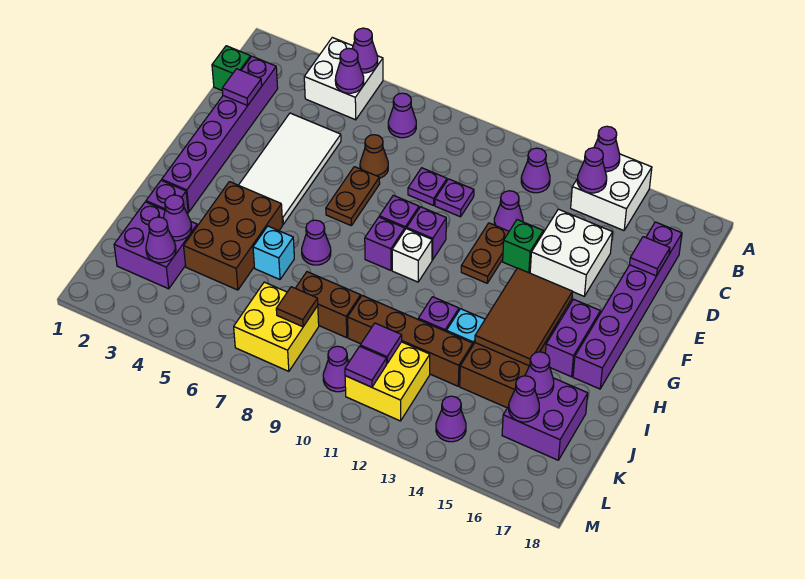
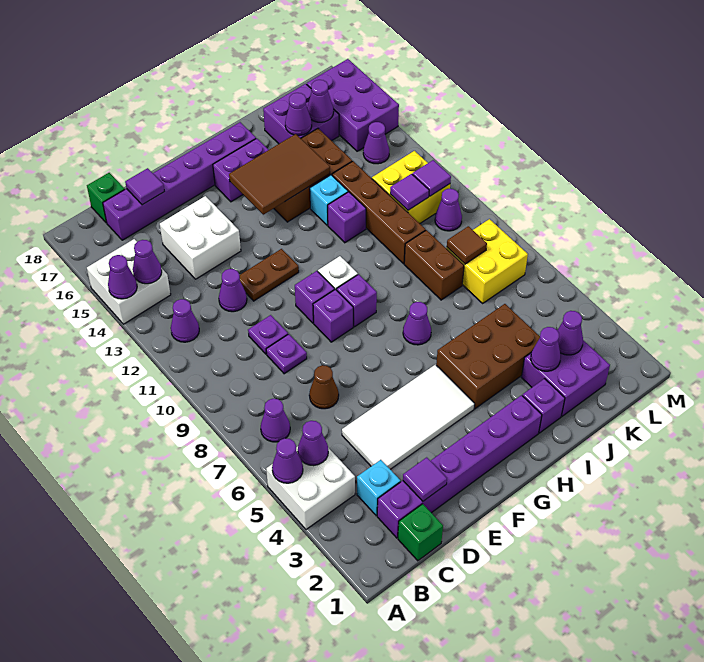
brown plate E7:F7 level 1 -> none
green brick E13 level 1 -> green brick C18 level 1
cyan brick I6 level 1 -> cyan brick C3 level 1
none -> purple brick L15:M17 level 1

